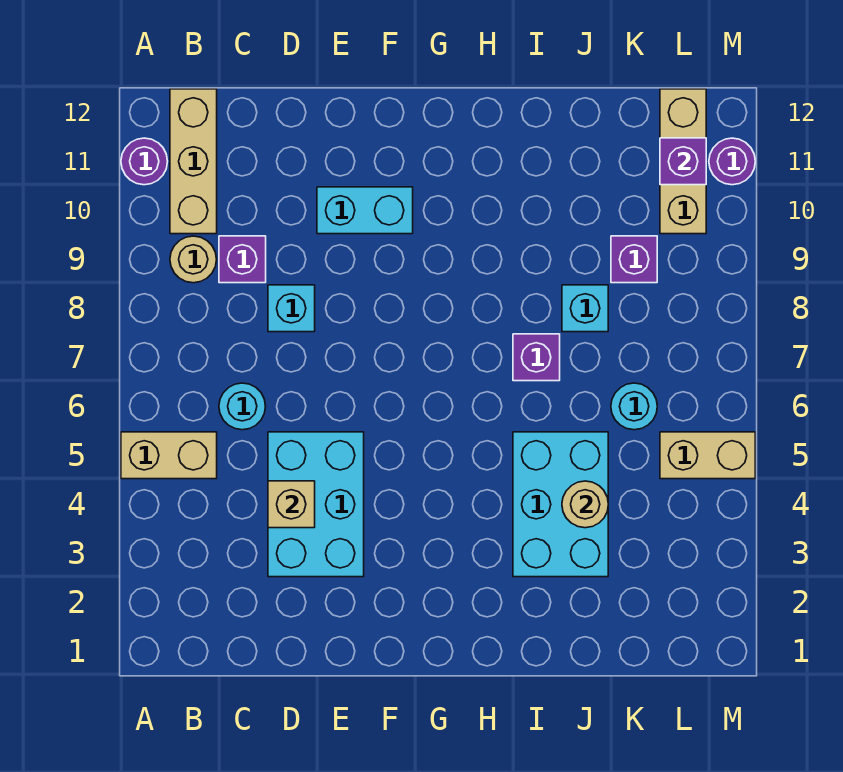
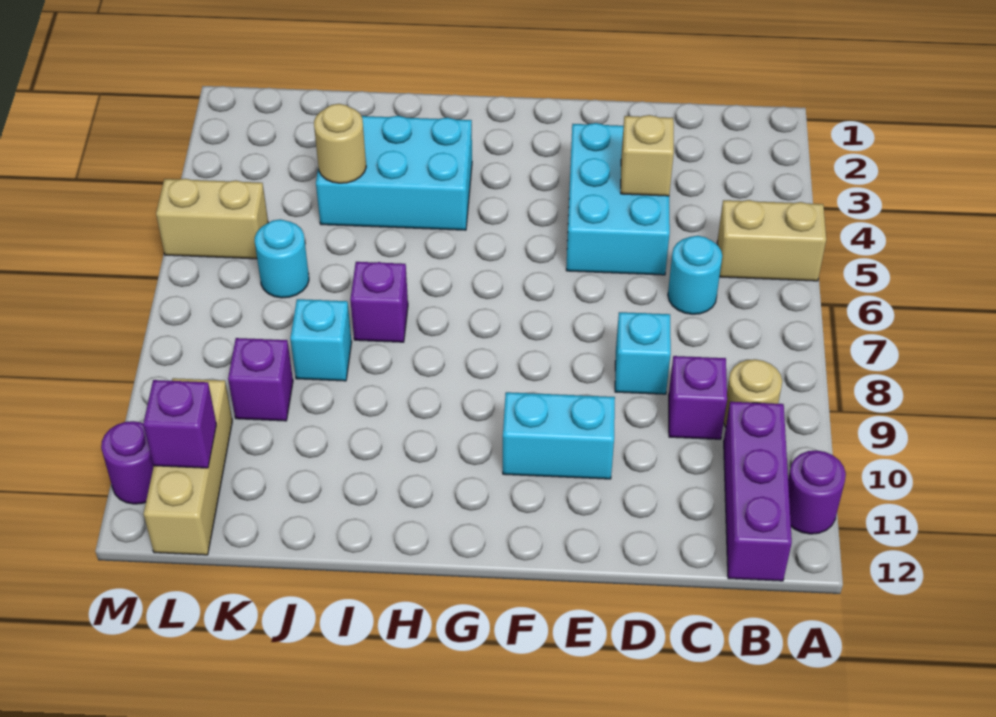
tan brick B10:B12 level 1 -> purple brick B10:B12 level 1
cyan brick I3:J5 level 1 -> cyan brick H3:J4 level 1

